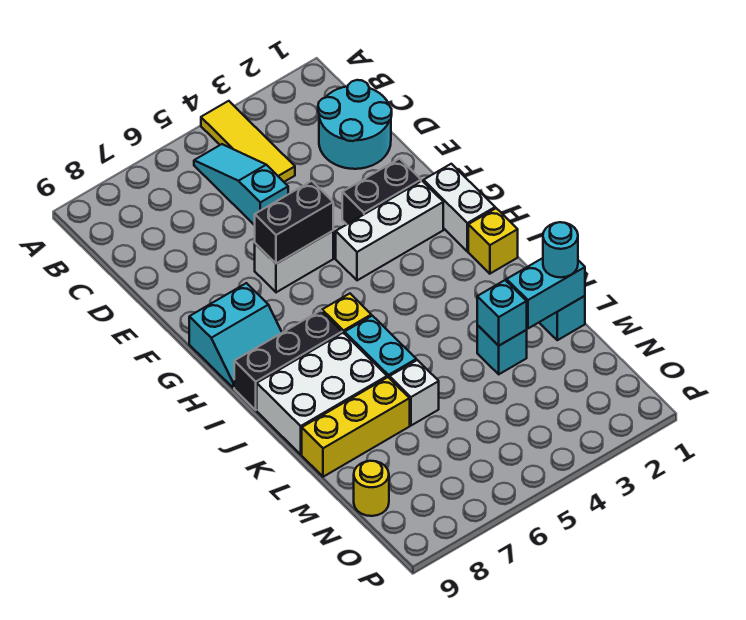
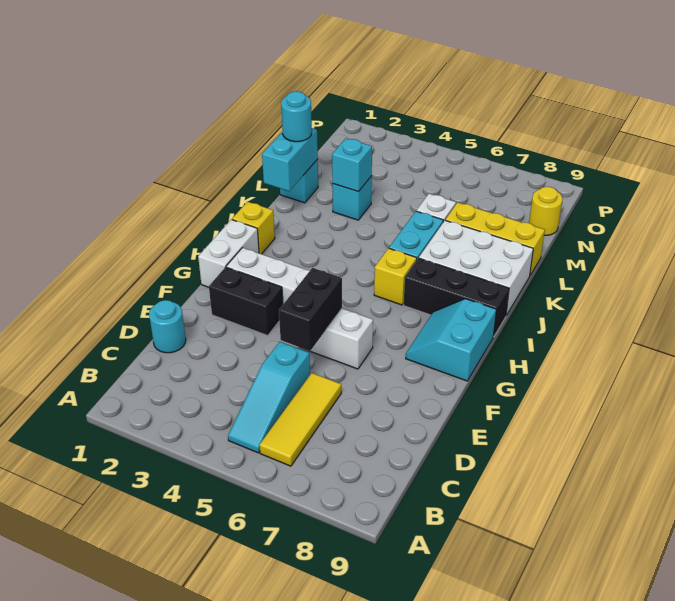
yellow tile A4:C4 level 1 -> yellow tile B6:D6 level 1
cyan round brick C1:D2 level 1 -> cyan round brick D1 level 1
black brick F5:F6 level 2 -> black brick E5:F5 level 2
cyan slope G8:H9 level 1 top G -> cyan slope G8:H9 level 1 top 9
cyan brick L1:L2 level 2 -> cyan brick K1:L1 level 2

